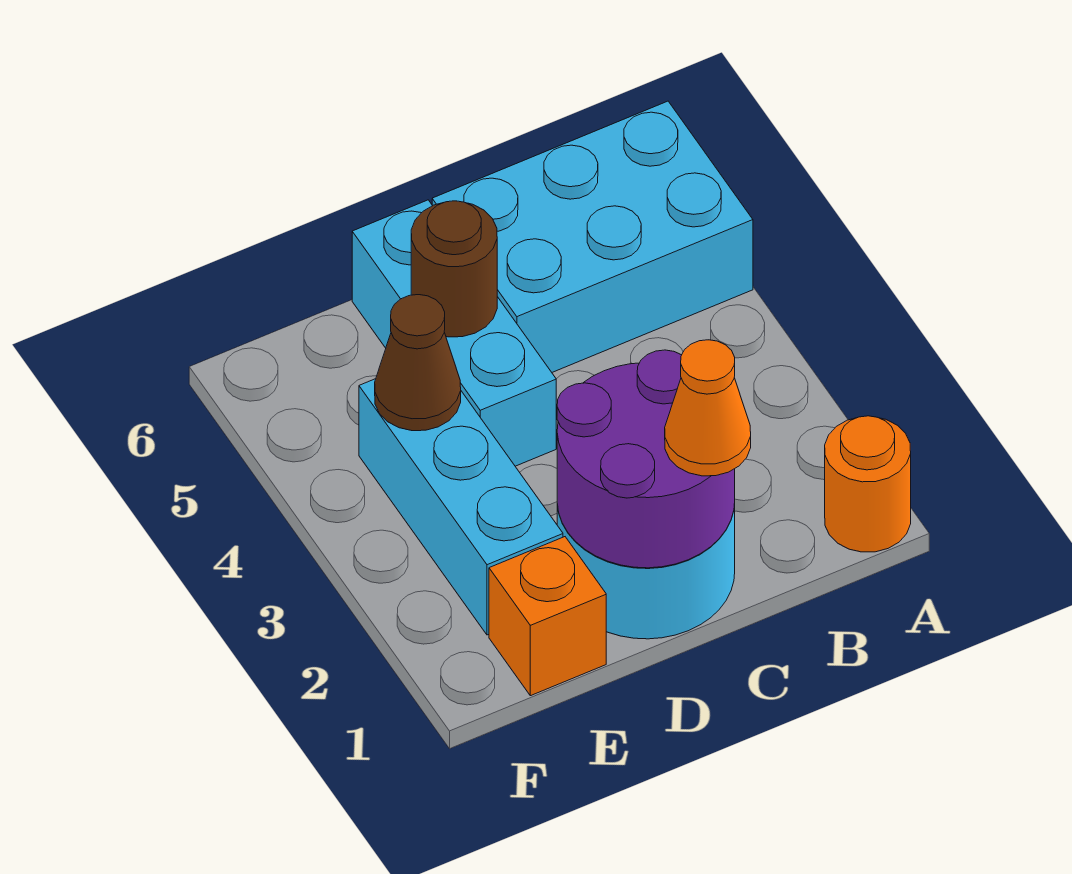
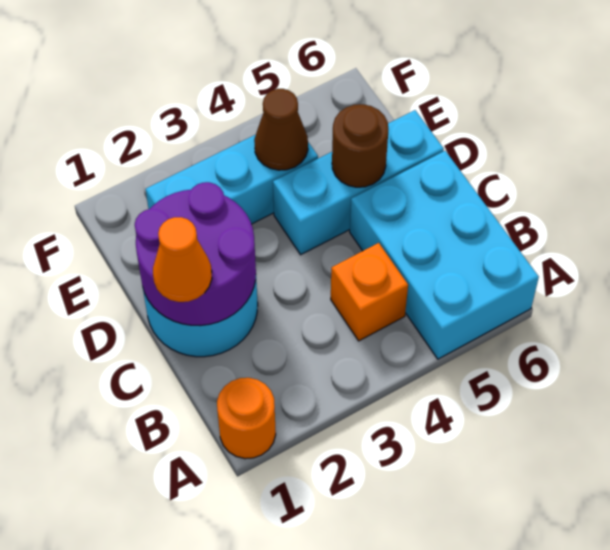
orange brick E1 level 1 -> orange brick B4 level 1

